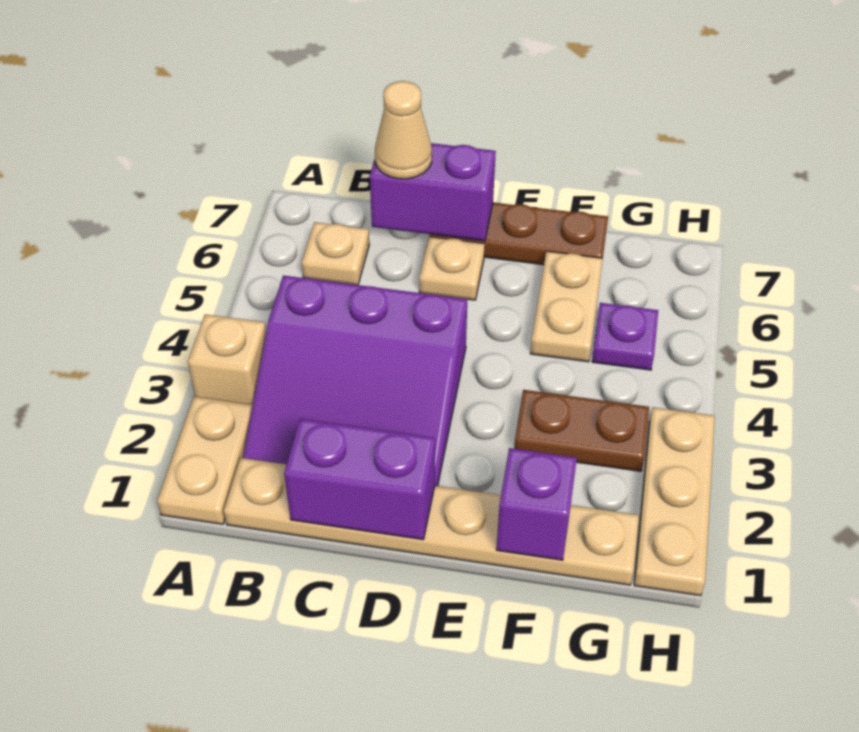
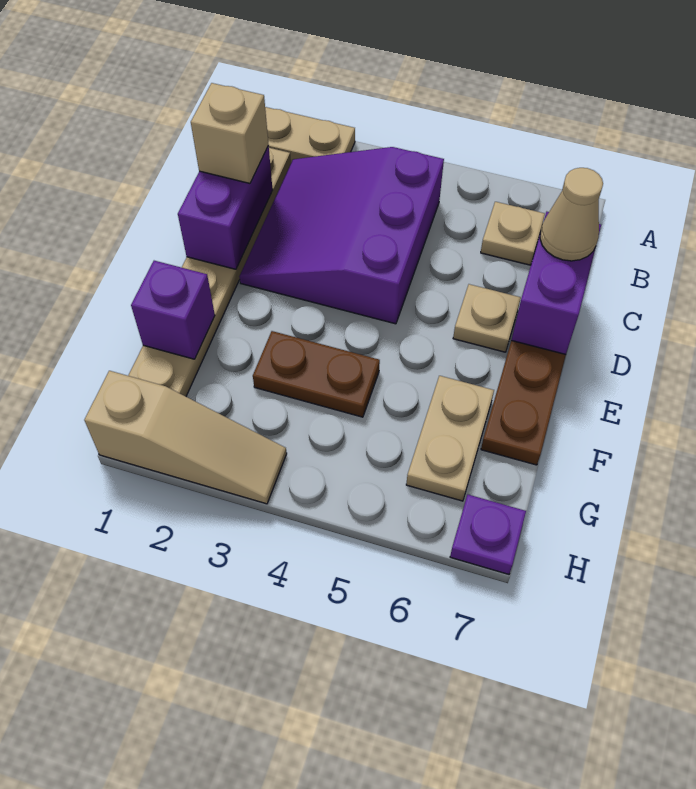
tan brick A3 level 1 -> tan brick C1 level 3
brown plate F3:G3 level 1 -> brown plate F3:F4 level 1
tan plate F5:F6 level 1 -> tan plate F6:G6 level 1
purple plate G5 level 1 -> purple plate H7 level 1
tan plate H1:H3 level 1 -> tan slope H1:H3 level 1 top 1

